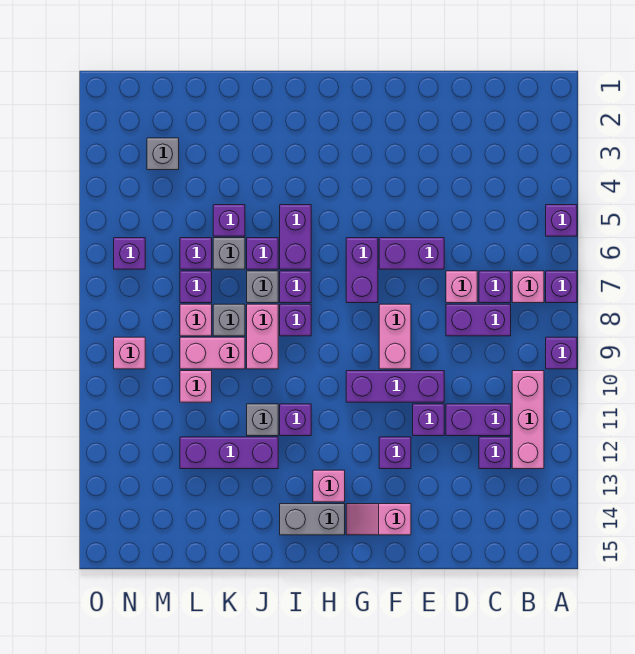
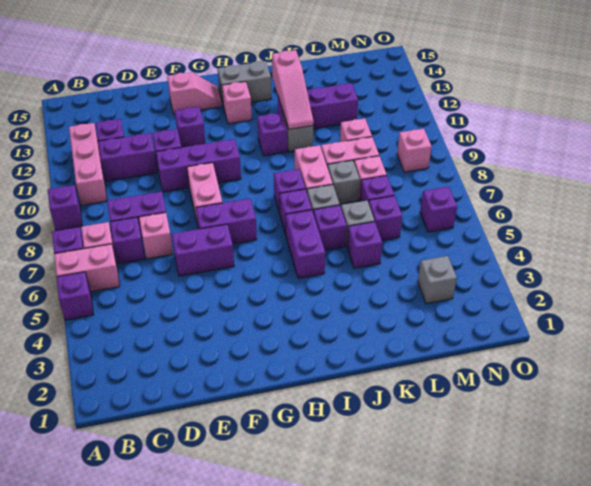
none -> pink brick A6:B6 level 1
purple brick G6:G7 level 1 -> purple brick F7:G7 level 1
none -> pink slope J11:J13 level 2 top 13

